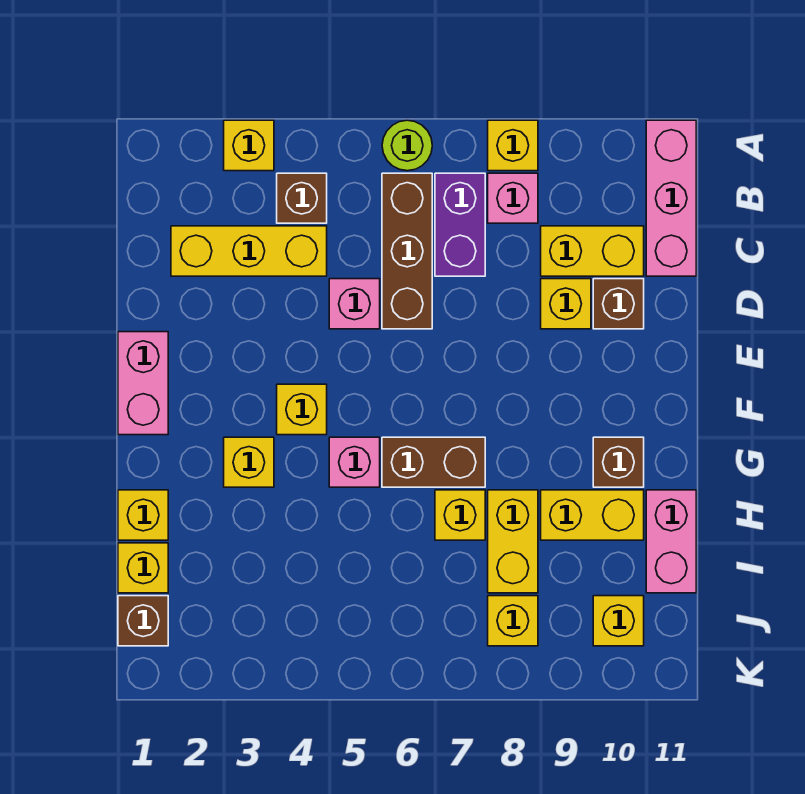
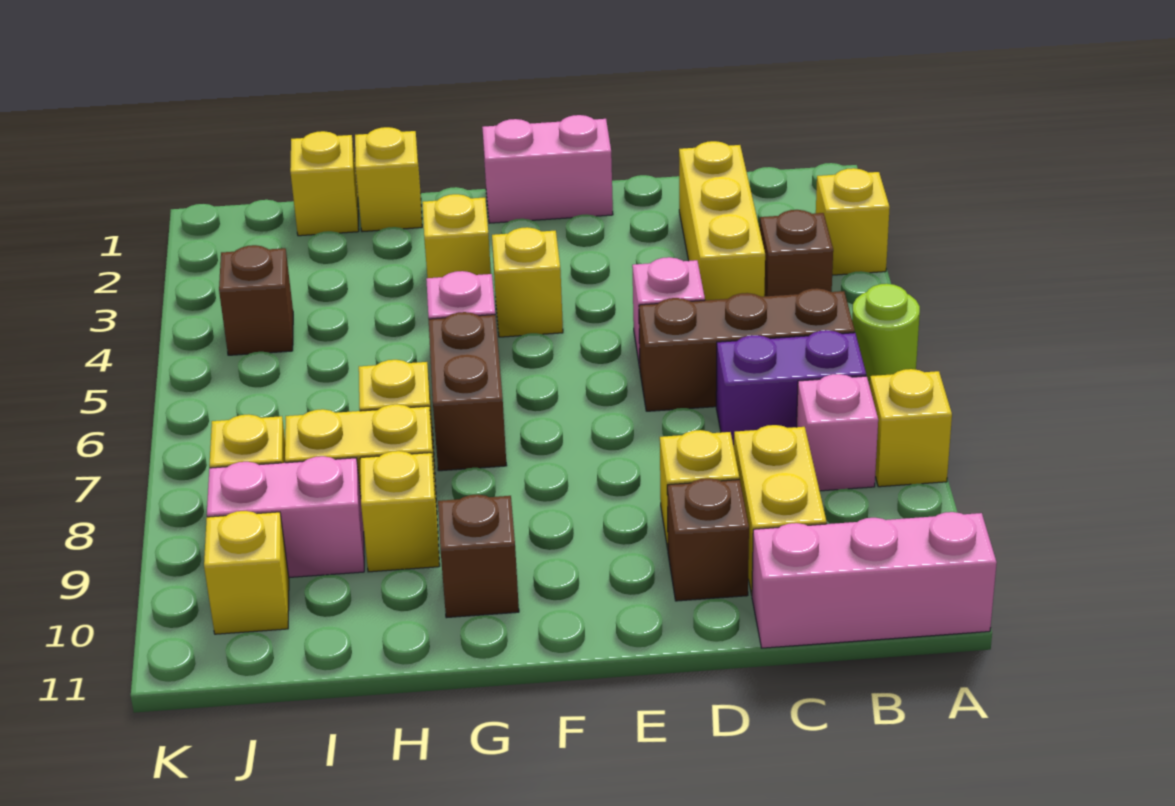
yellow brick H9:H10 level 1 -> yellow brick H9 level 1
pink brick H11:I11 level 1 -> pink brick I9:J9 level 1
brown brick J1 level 1 -> brown brick J4 level 1

